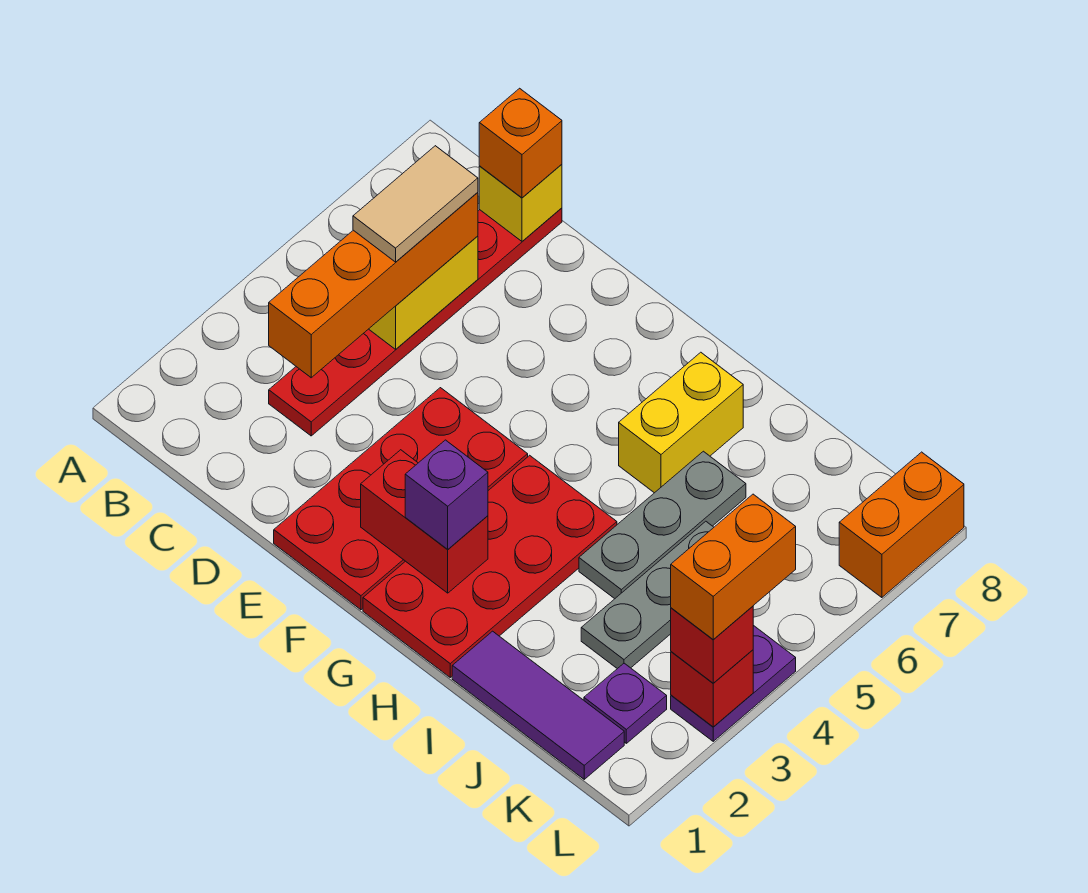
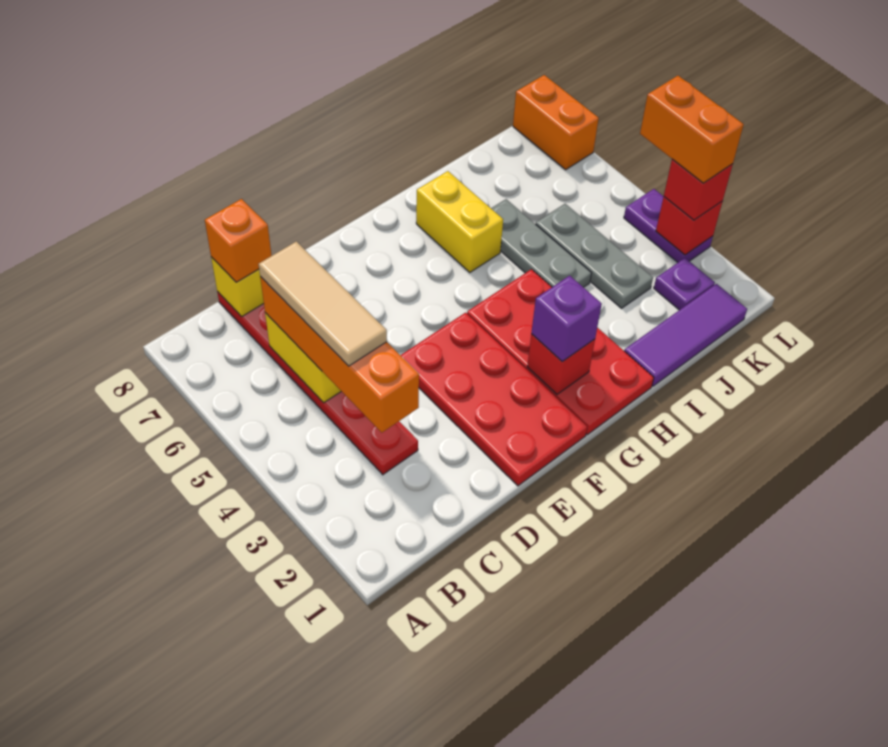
tan tile C5:C6 level 4 -> tan tile C4:C6 level 4
red brick F2:G2 level 2 -> red brick G2 level 2

